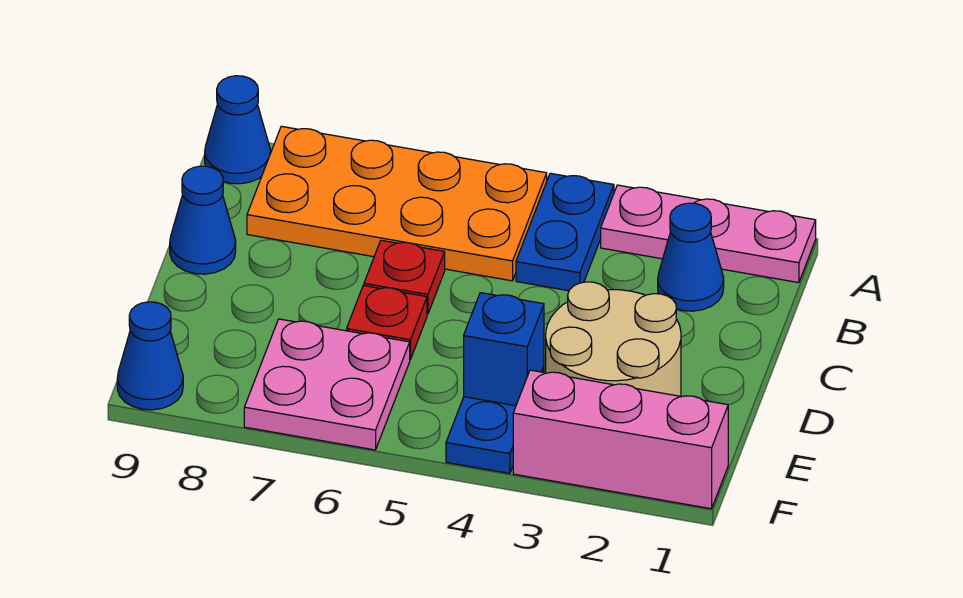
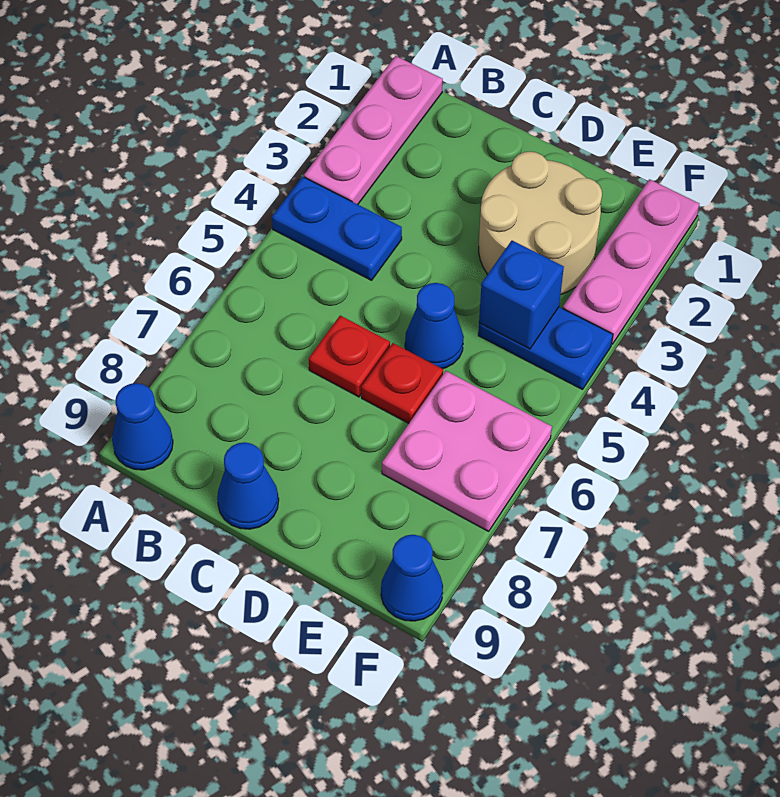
orange plate A5:B8 level 1 -> none
blue cone B2 level 1 -> blue cone D5 level 1
pink brick F1:F3 level 1 -> pink plate F1:F3 level 1

